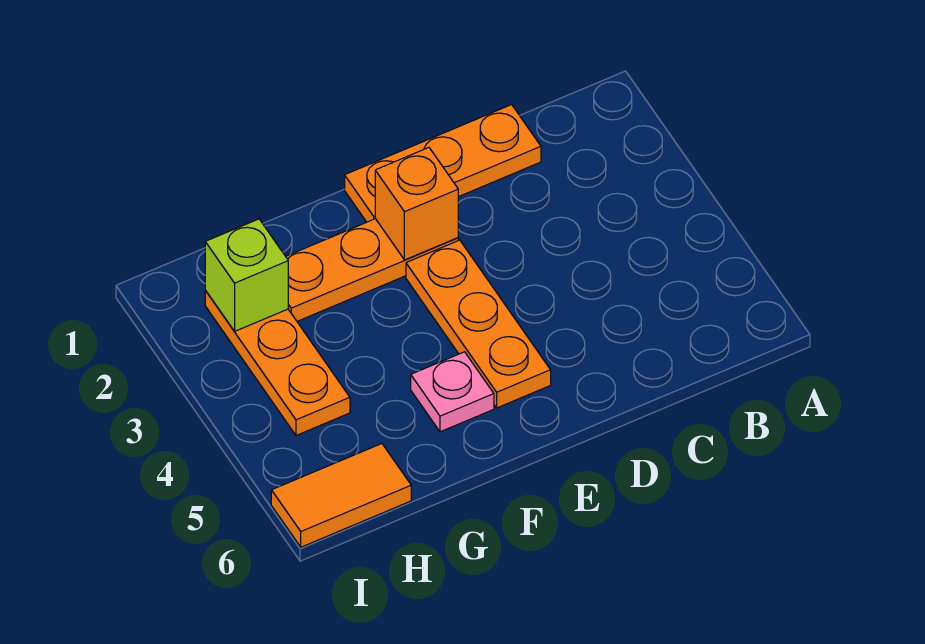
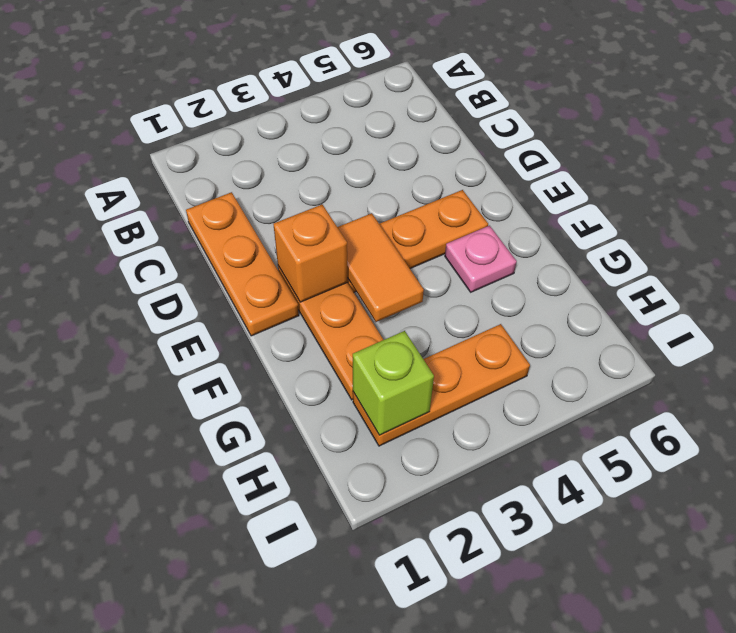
orange tile H6:I6 level 1 -> orange tile E3:F3 level 2

